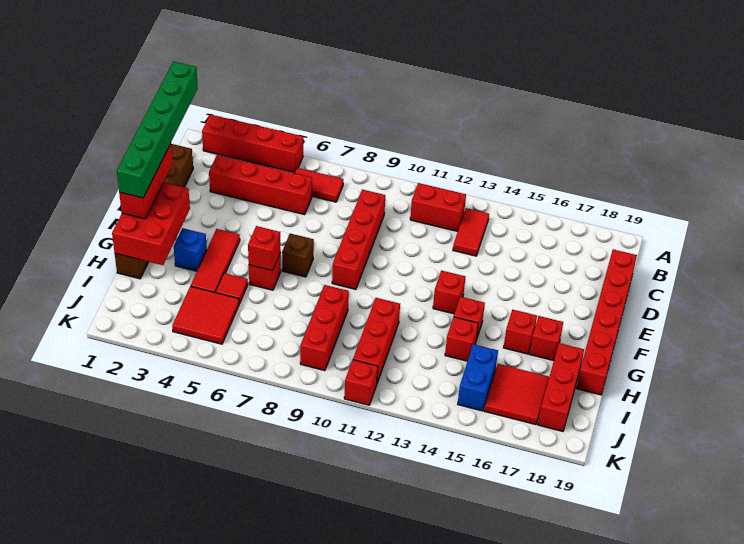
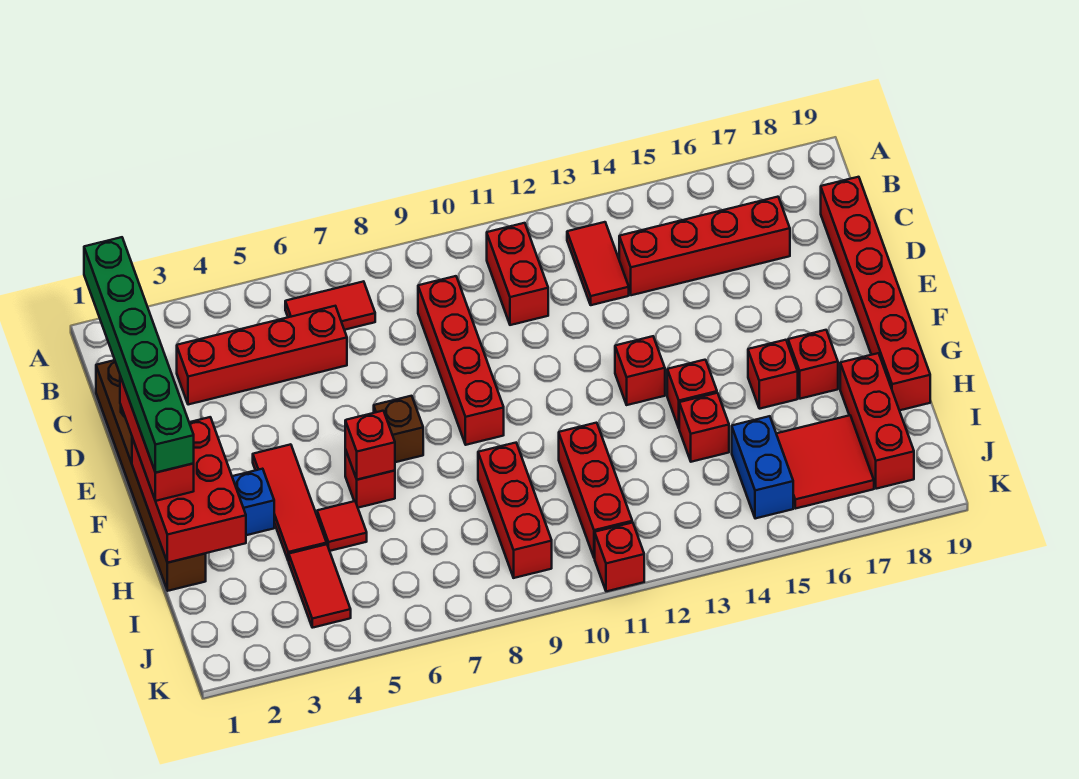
red brick A2:A5 level 1 -> red brick C14:C17 level 1
red brick B11:B12 level 1 -> red brick B11:C11 level 1
red tile I4:J5 level 1 -> red tile I4:J4 level 1

